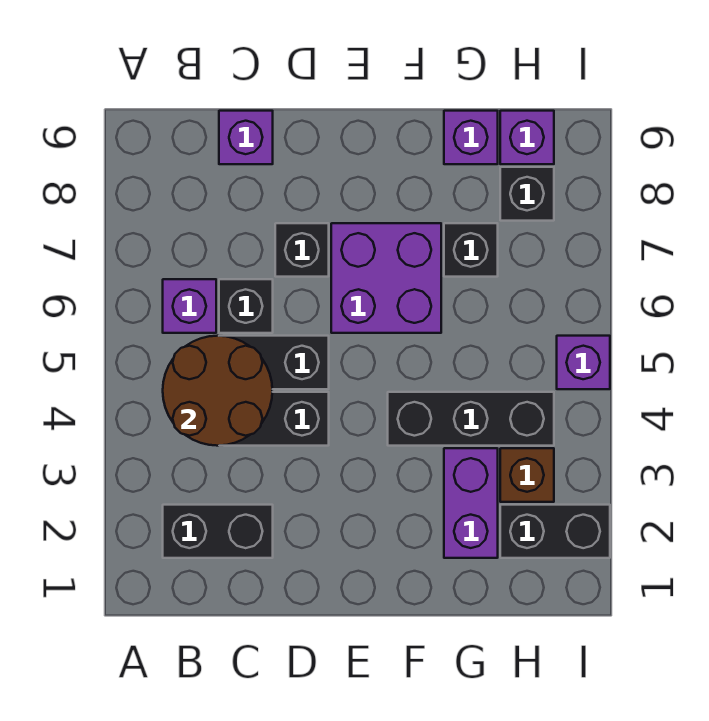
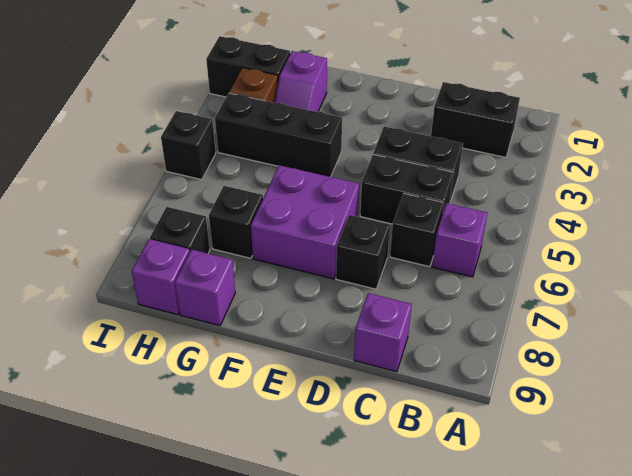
brown round brick B4:C5 level 2 -> none
purple brick G2:G3 level 1 -> purple slope G2:G3 level 1 top 2
purple brick I5 level 1 -> black brick I5 level 1

